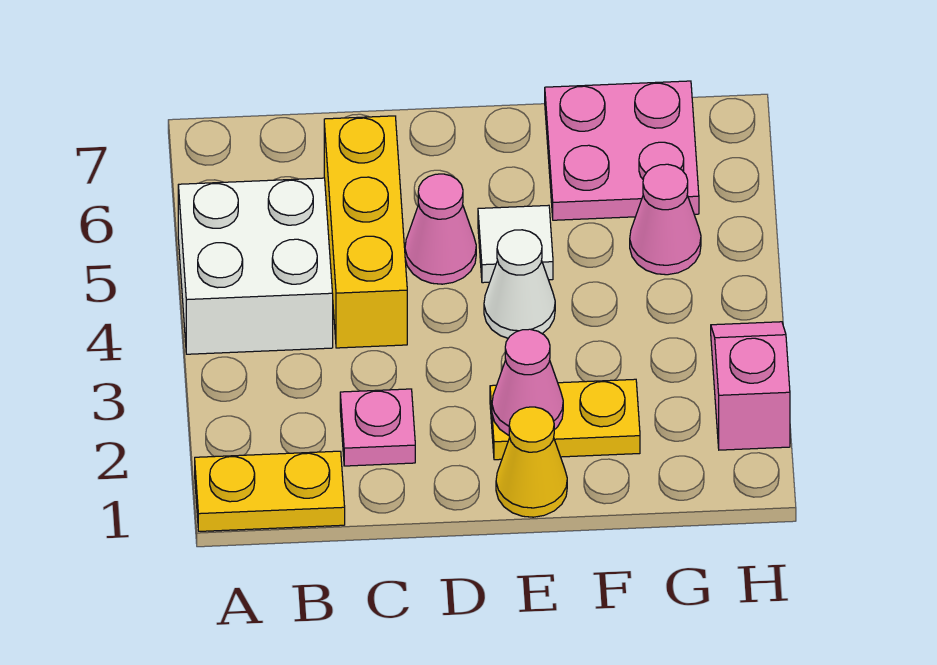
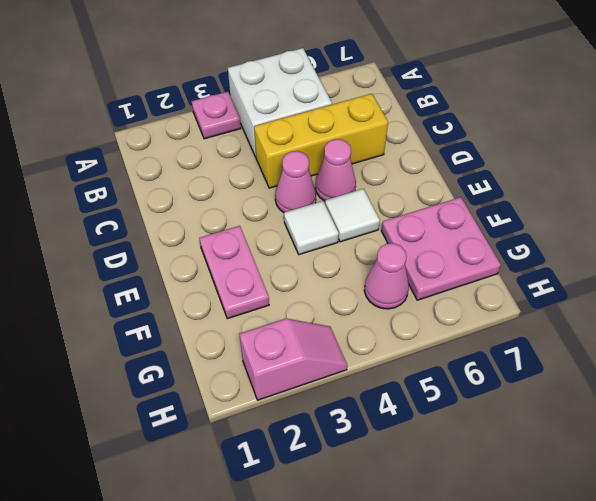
yellow plate A1:B1 level 1 -> none
pink plate C2 level 1 -> pink plate A3 level 1
yellow cone E1 level 1 -> none
yellow plate E2:F2 level 1 -> pink plate E2:F2 level 1
pink cone E2 level 2 -> pink cone D4 level 1
white cone E4 level 1 -> white tile E4 level 1

